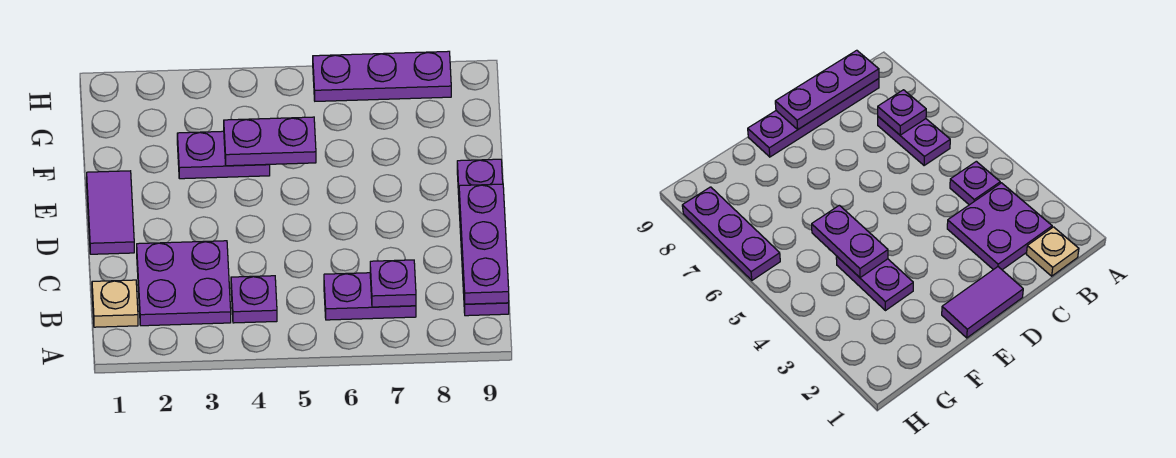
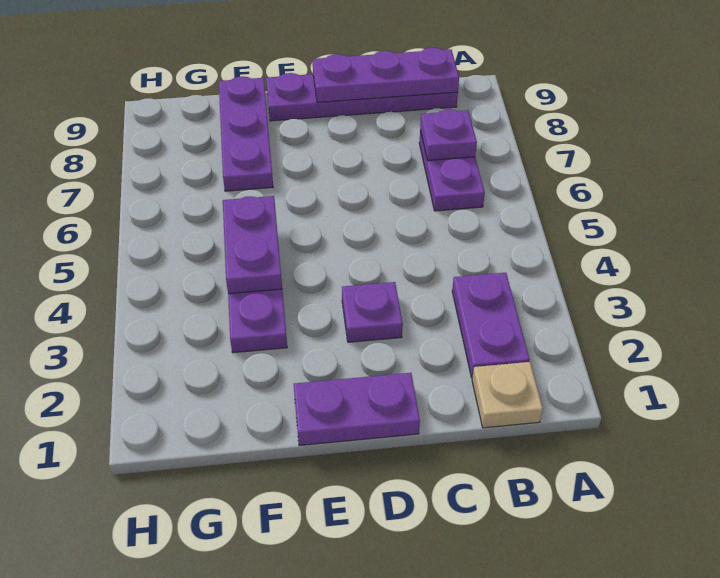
purple plate B2:C3 level 1 -> purple plate B2:B3 level 1
purple plate B4 level 1 -> purple plate D3 level 1
purple tile D1:E1 level 1 -> purple plate D1:E1 level 1
purple plate H6:H8 level 1 -> purple plate F7:F9 level 1

